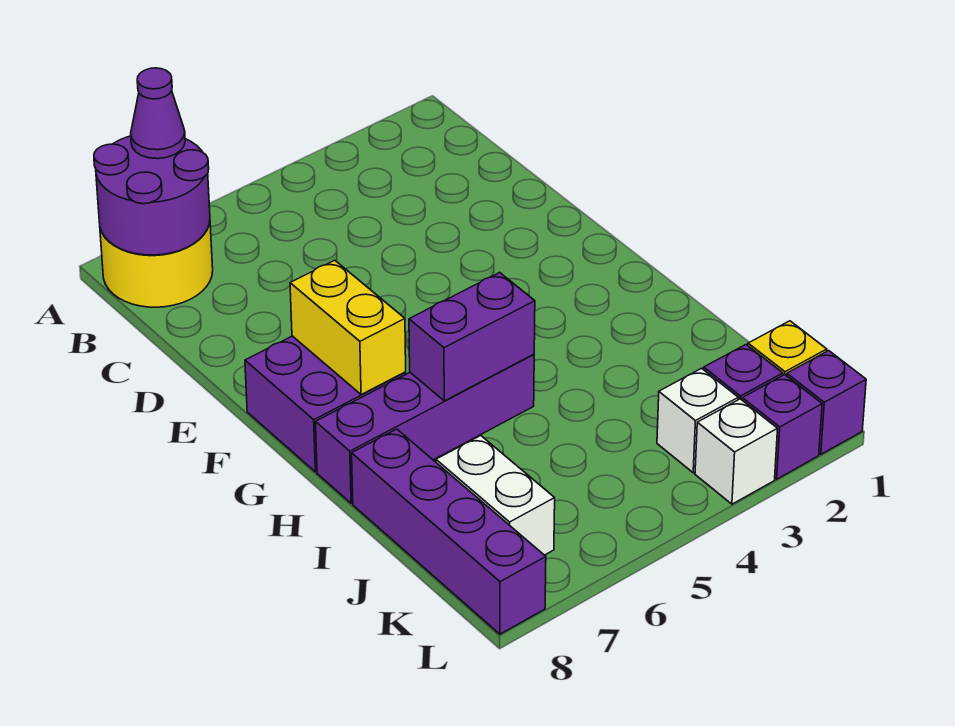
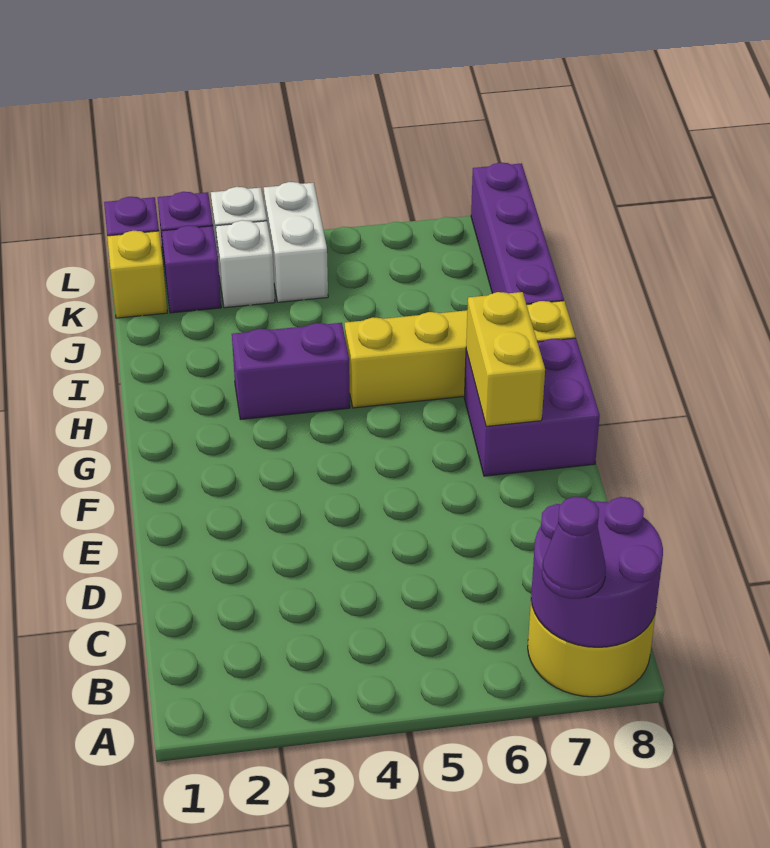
purple brick H5:H8 level 1 -> yellow brick H5:H8 level 1
purple brick H5:H6 level 2 -> purple brick H3:H4 level 1
white brick J7:K7 level 1 -> white brick K4:L4 level 1

